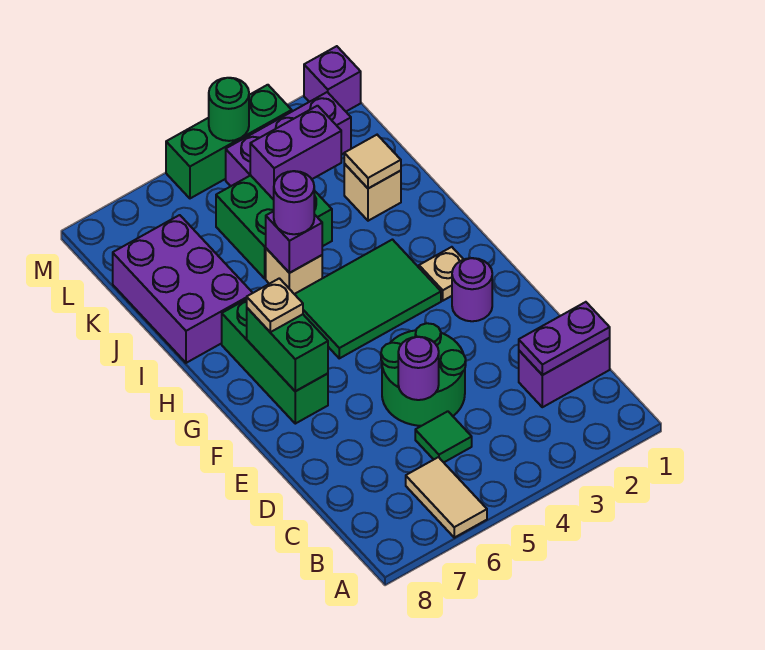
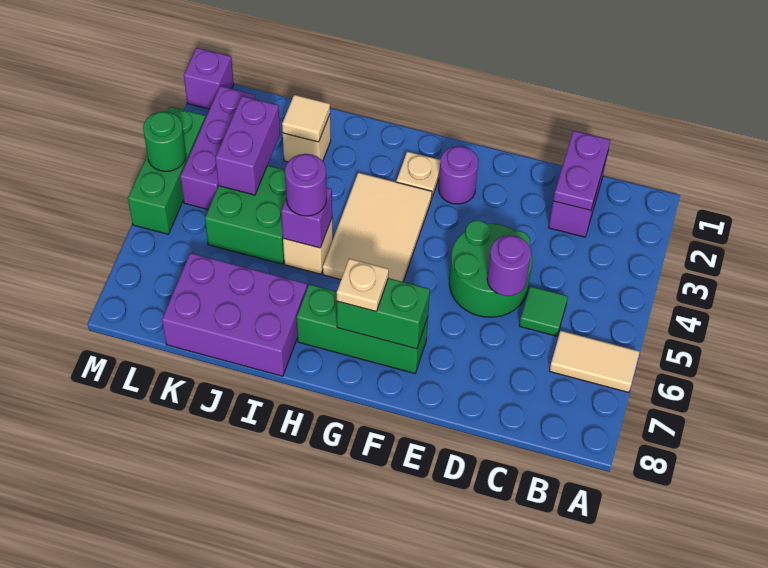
green tile G3:H5 level 1 -> tan tile G3:H5 level 1

